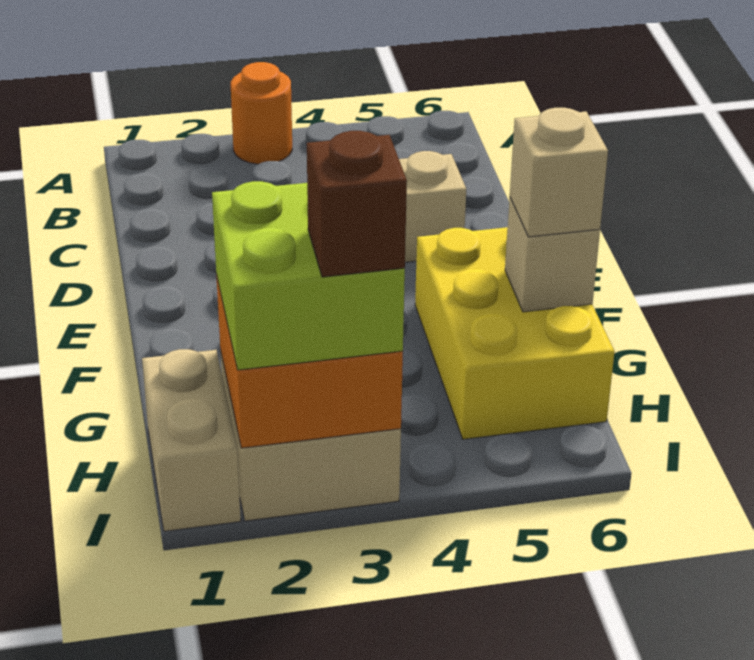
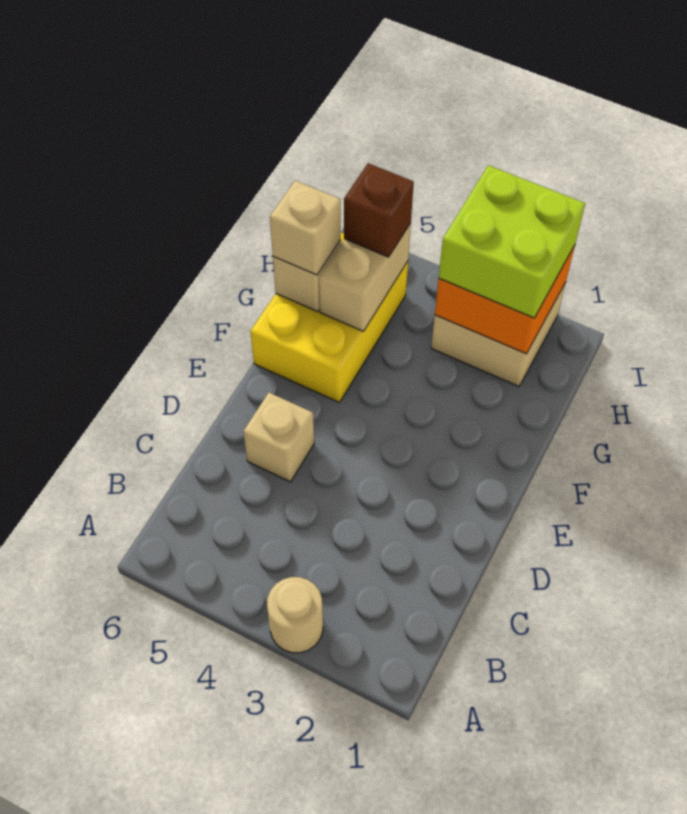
orange round brick A3 level 1 -> tan round brick A3 level 1
tan brick H1:I1 level 1 -> tan brick G5:H5 level 2
brown brick I3 level 4 -> brown brick H5 level 3

